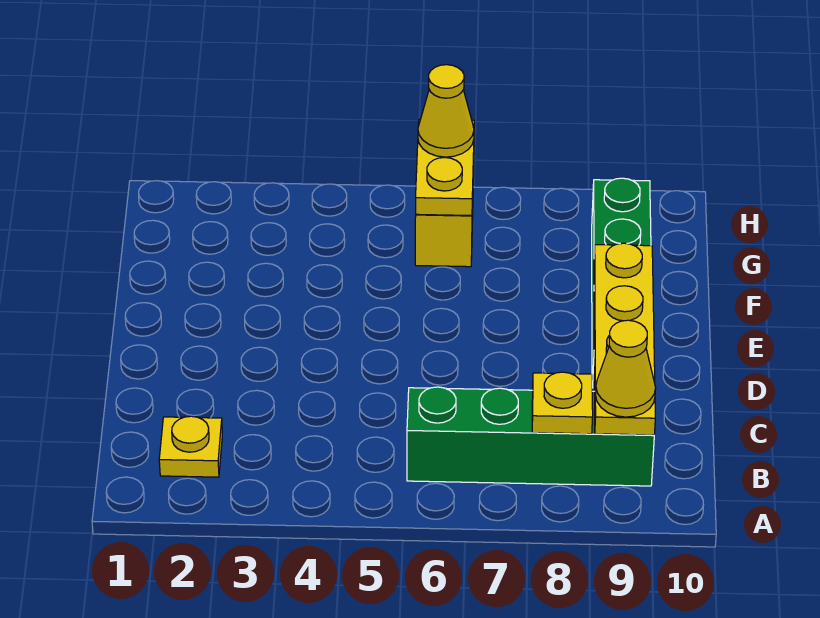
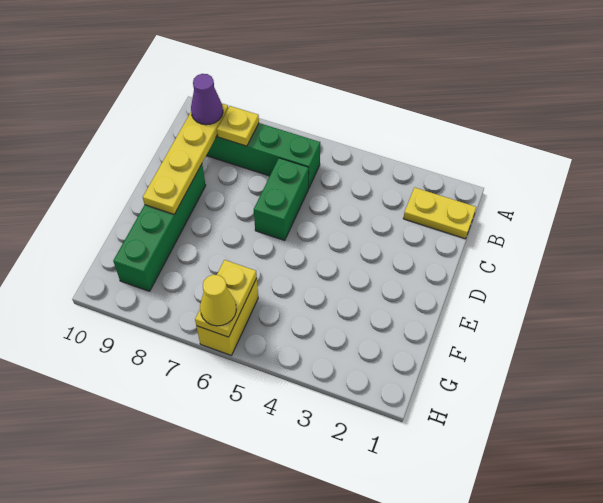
yellow plate B2 level 1 -> yellow plate B1:B2 level 1
yellow cone B9 level 3 -> purple cone B9 level 3
none -> green brick C6:D6 level 1

